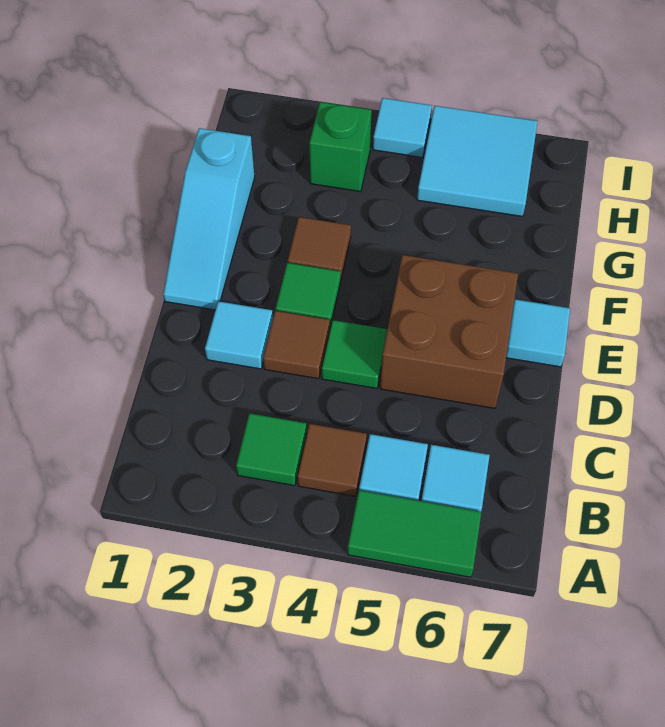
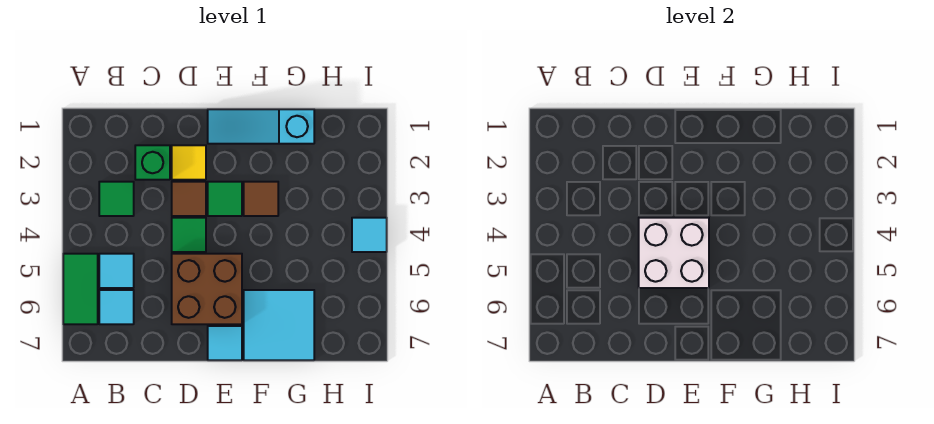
brown tile B4 level 1 -> none
cyan tile D2 level 1 -> yellow tile D2 level 1
none -> white brick D4:E5 level 2
green brick H3 level 1 -> green brick C2 level 1
cyan tile H5:I6 level 1 -> cyan tile F6:G7 level 1

